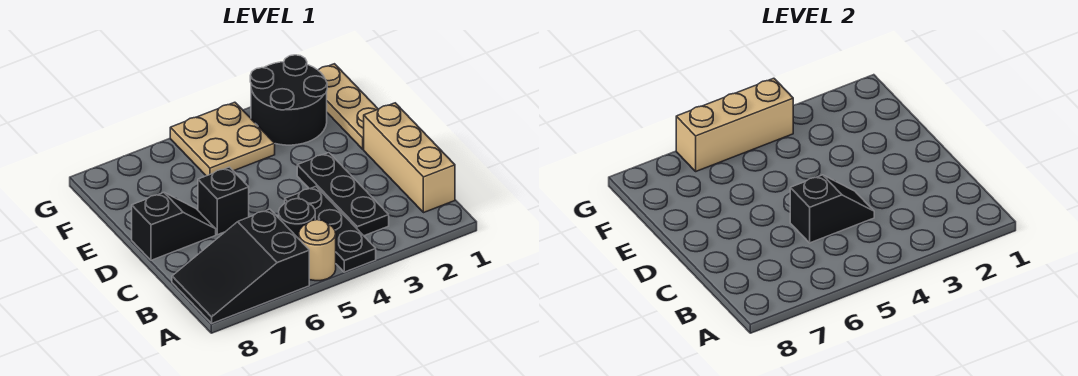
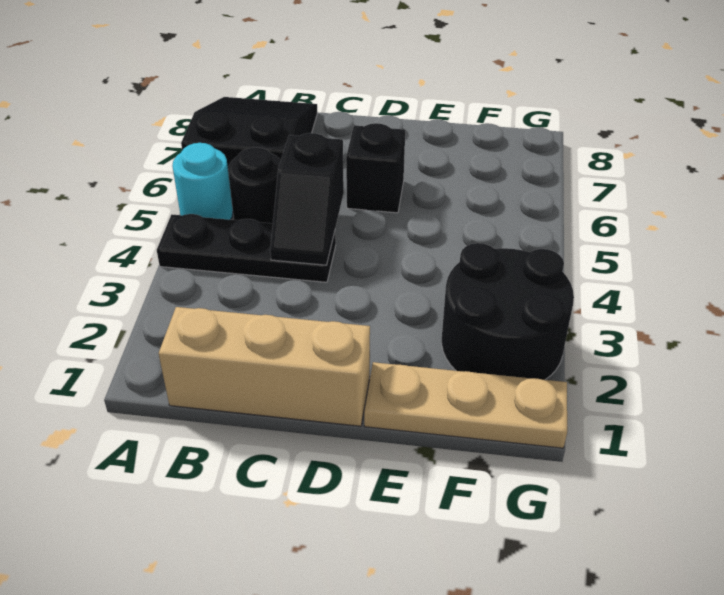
tan round brick A5 level 1 -> cyan round brick A5 level 1
black plate B3:D3 level 1 -> none
black slope D7:D8 level 1 top 8 -> none
tan plate F4:G5 level 1 -> none
tan brick G4:G6 level 2 -> none

